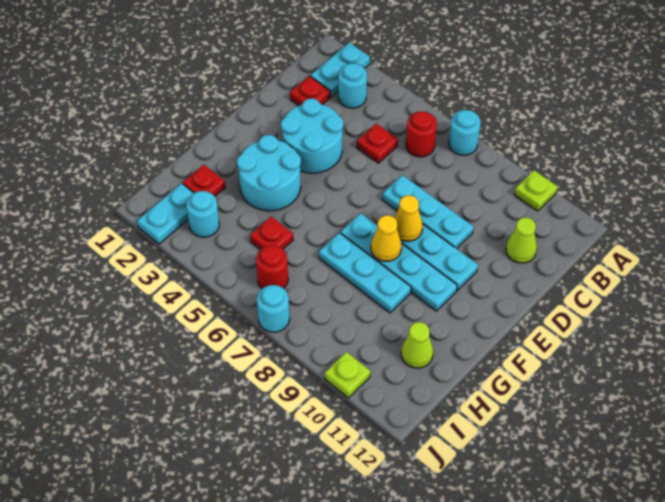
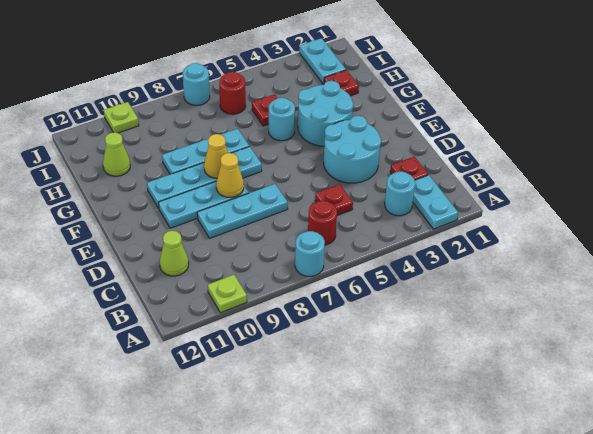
cyan round brick I3 level 1 -> cyan round brick G5 level 1

